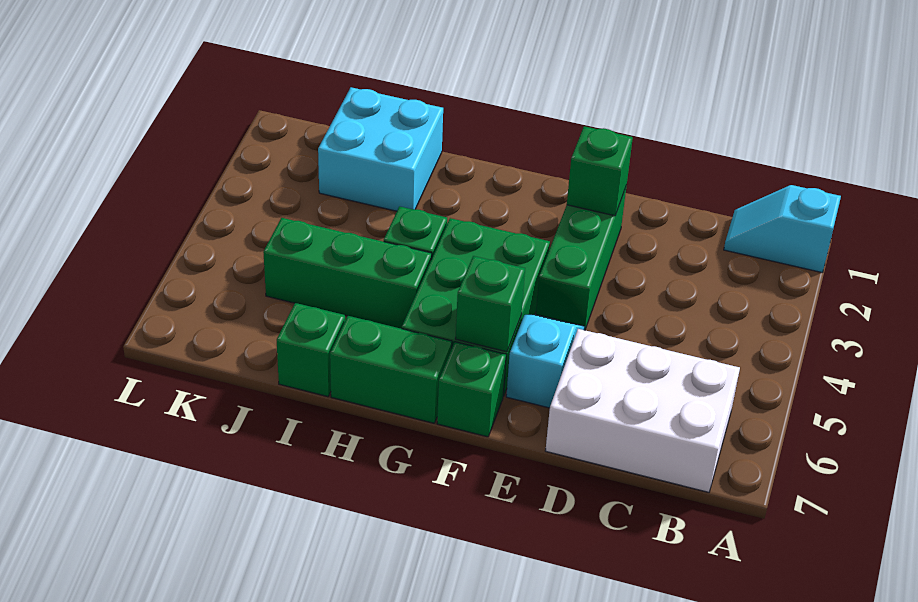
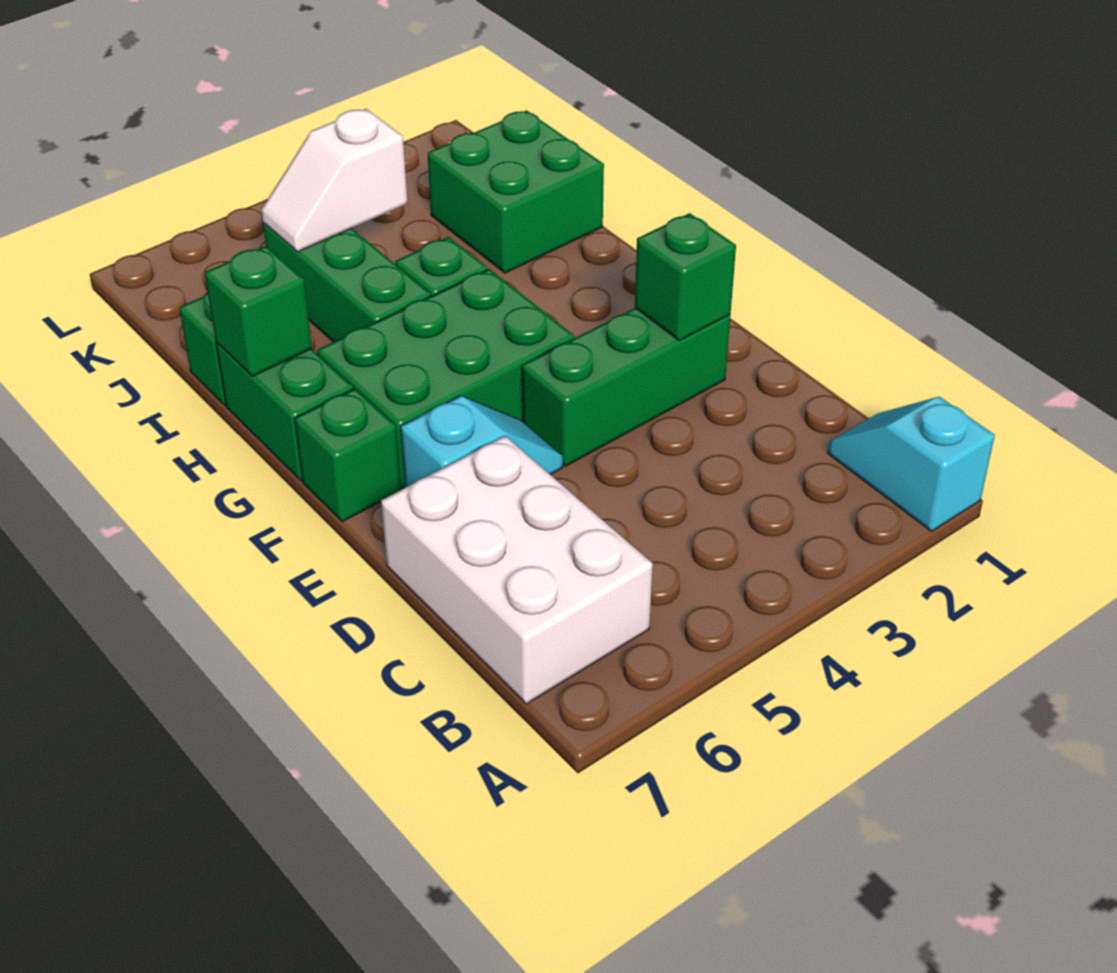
green brick F6 level 2 -> green brick H7 level 2
cyan brick I1:J2 level 1 -> green brick I1:J2 level 1
none -> white slope J4:J5 level 2 top 4

